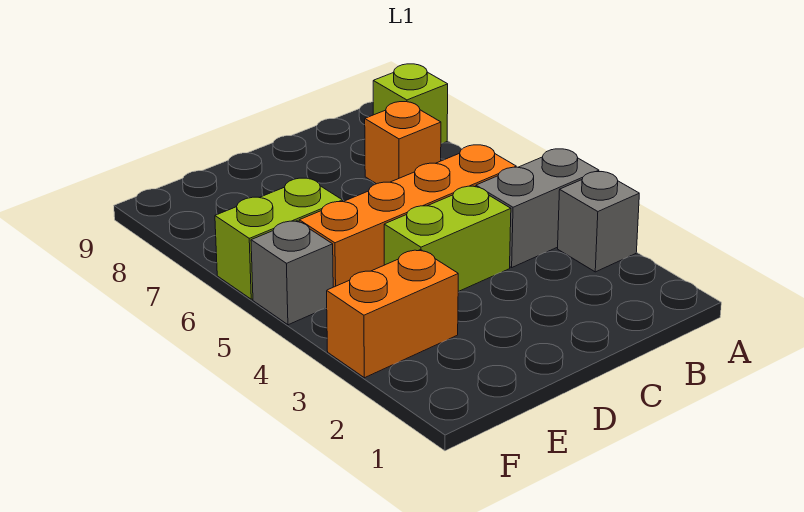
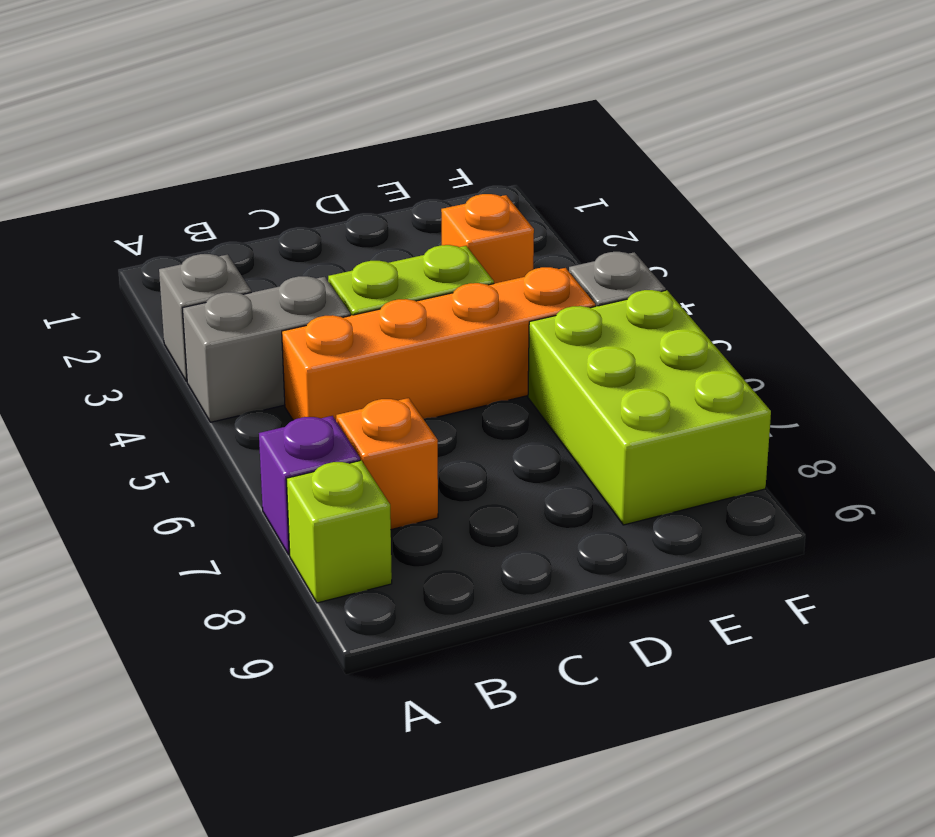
none -> purple brick A7 level 1
orange brick E3:F3 level 1 -> orange brick E3 level 1
lime brick E6:F6 level 1 -> lime brick E6:F8 level 1

